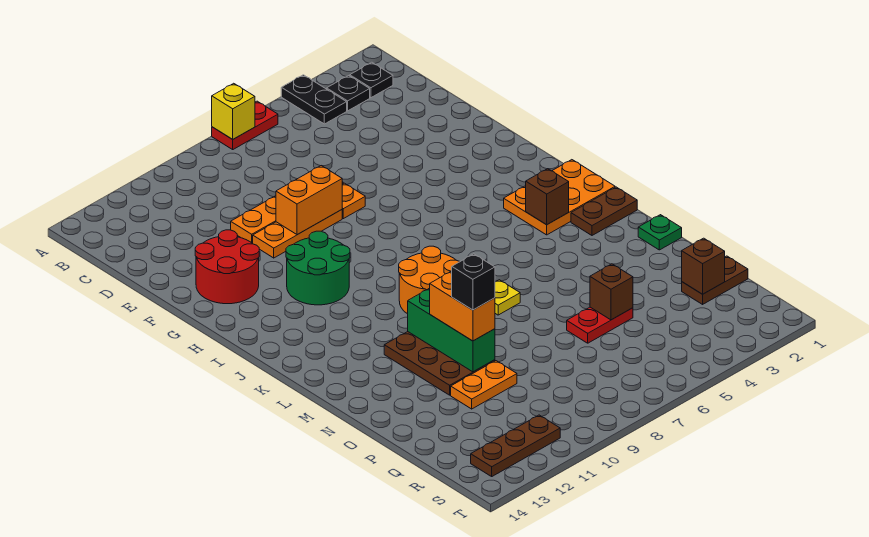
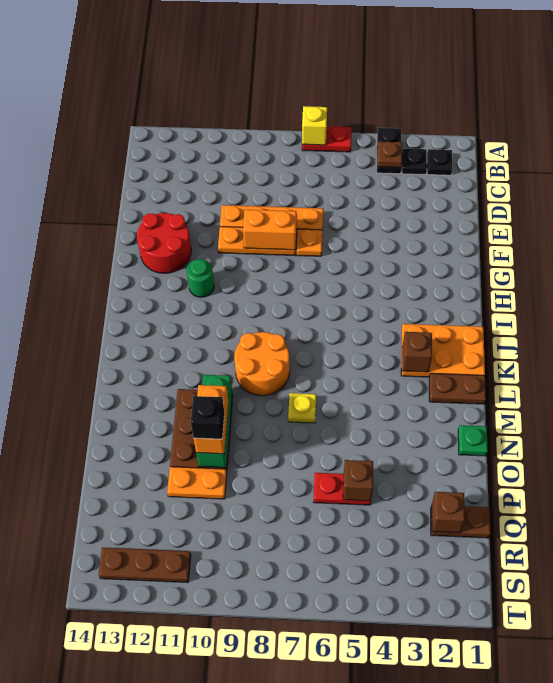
none -> brown plate B4 level 2
green round brick H10:I11 level 1 -> green round brick H11 level 1

